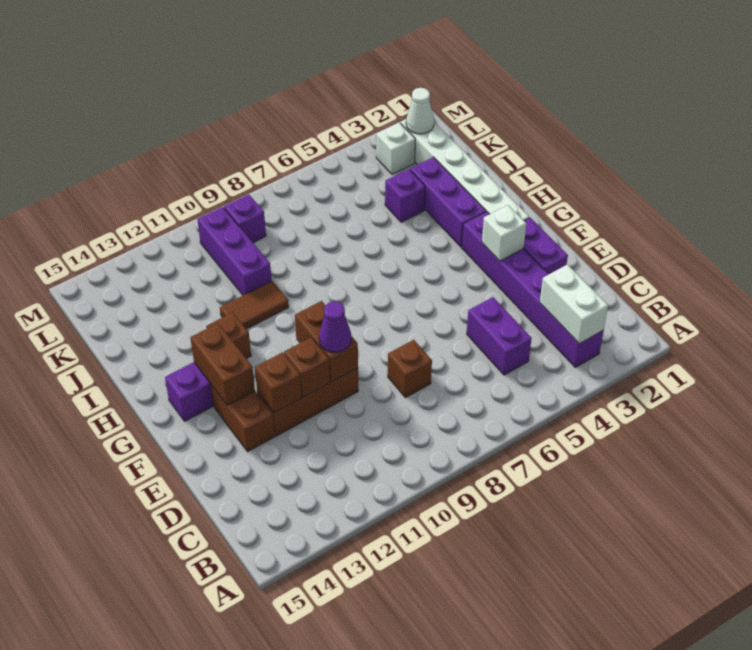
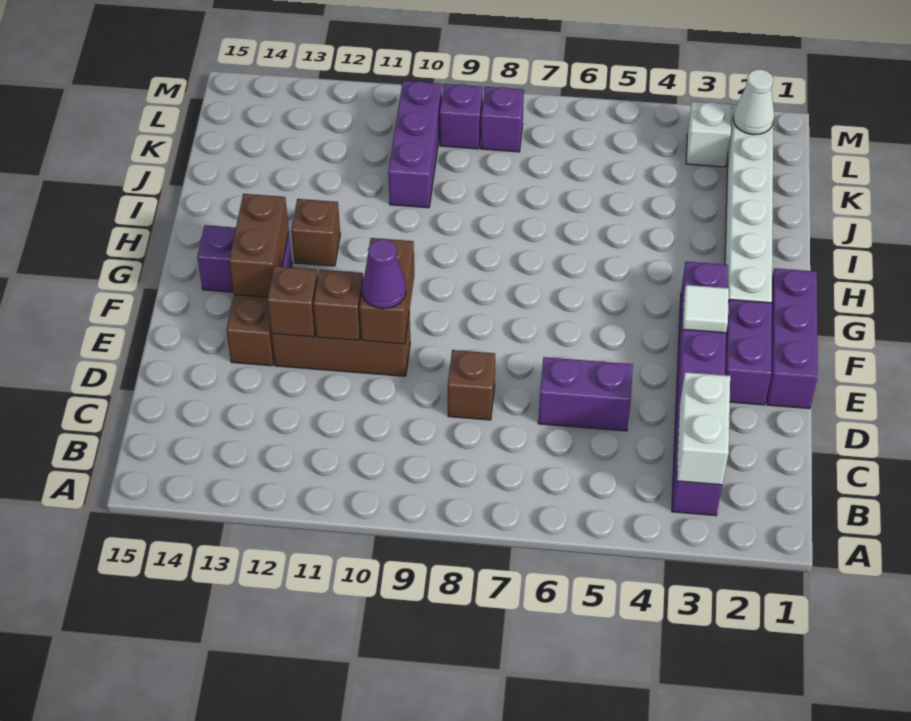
purple brick C5:D5 level 1 -> purple brick D5:D6 level 1
white brick F3 level 2 -> white tile F3 level 2
purple brick H3:J3 level 1 -> purple brick E1:G1 level 1
brown tile I10:I11 level 1 -> none
purple brick J4 level 1 -> purple brick L8 level 1

